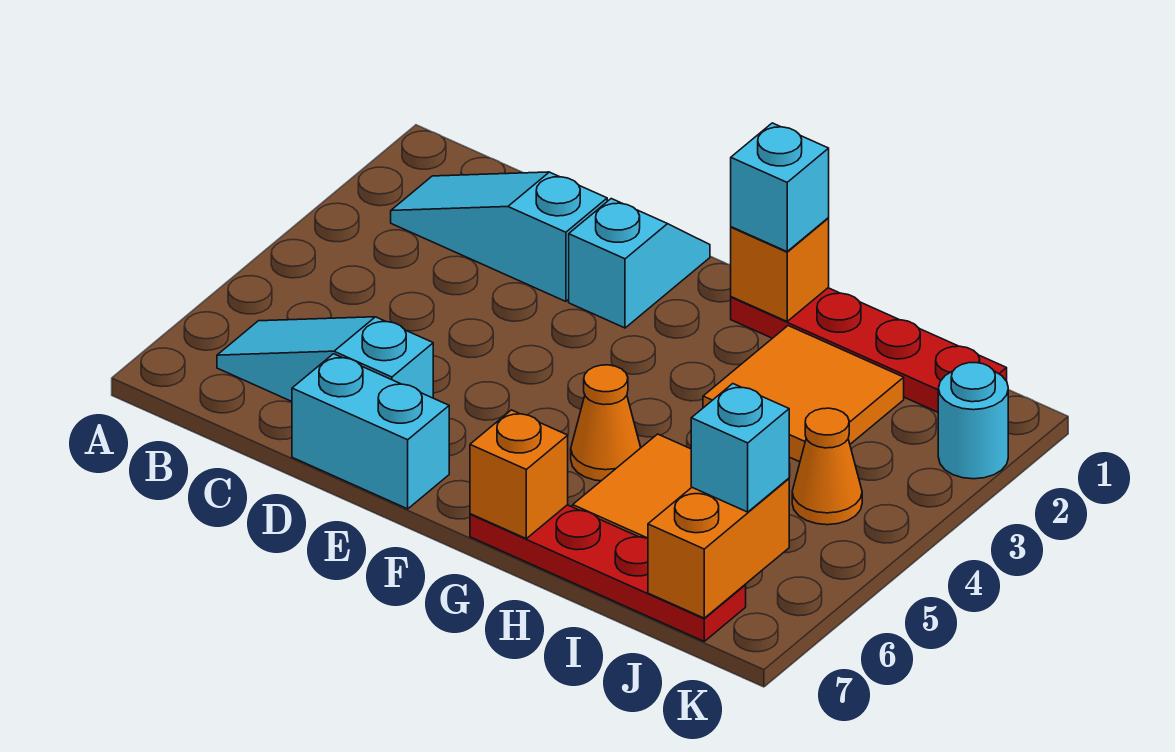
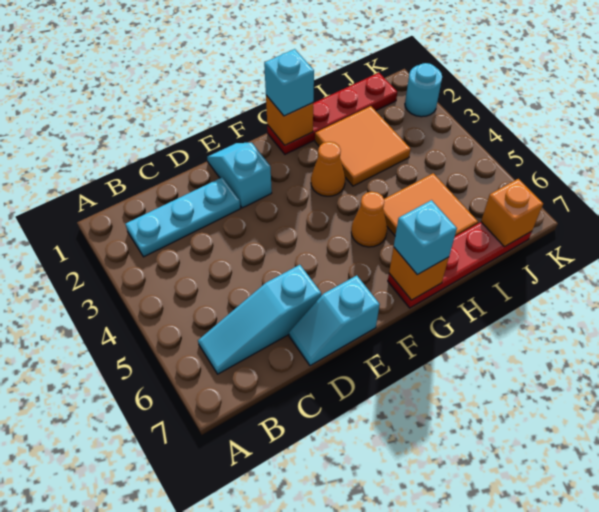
cyan slope B2:D2 level 1 top D -> cyan plate B2:D2 level 1
cyan brick D7:E7 level 1 -> cyan slope D7:E7 level 1 top E
orange cone J4 level 1 -> orange cone G3 level 1
orange brick J6:J7 level 2 -> orange brick J7 level 2
cyan brick J6 level 3 -> cyan brick G7 level 3

